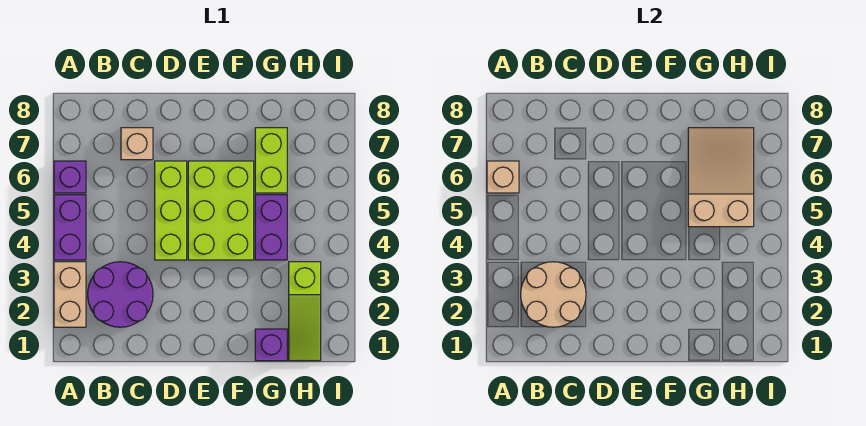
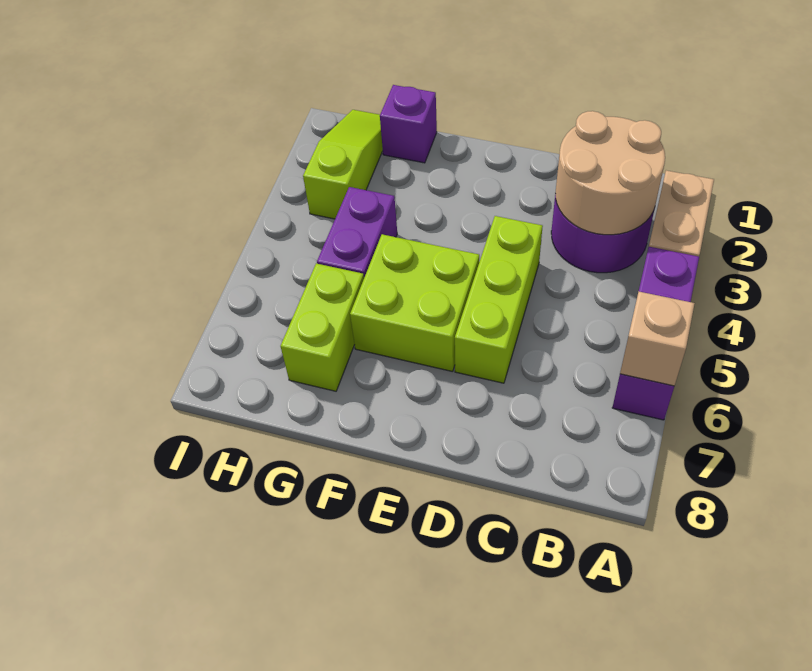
tan brick C7 level 1 -> none
lime brick E4:F6 level 1 -> lime brick E5:F6 level 1
tan slope G5:H7 level 2 top 5 -> none

